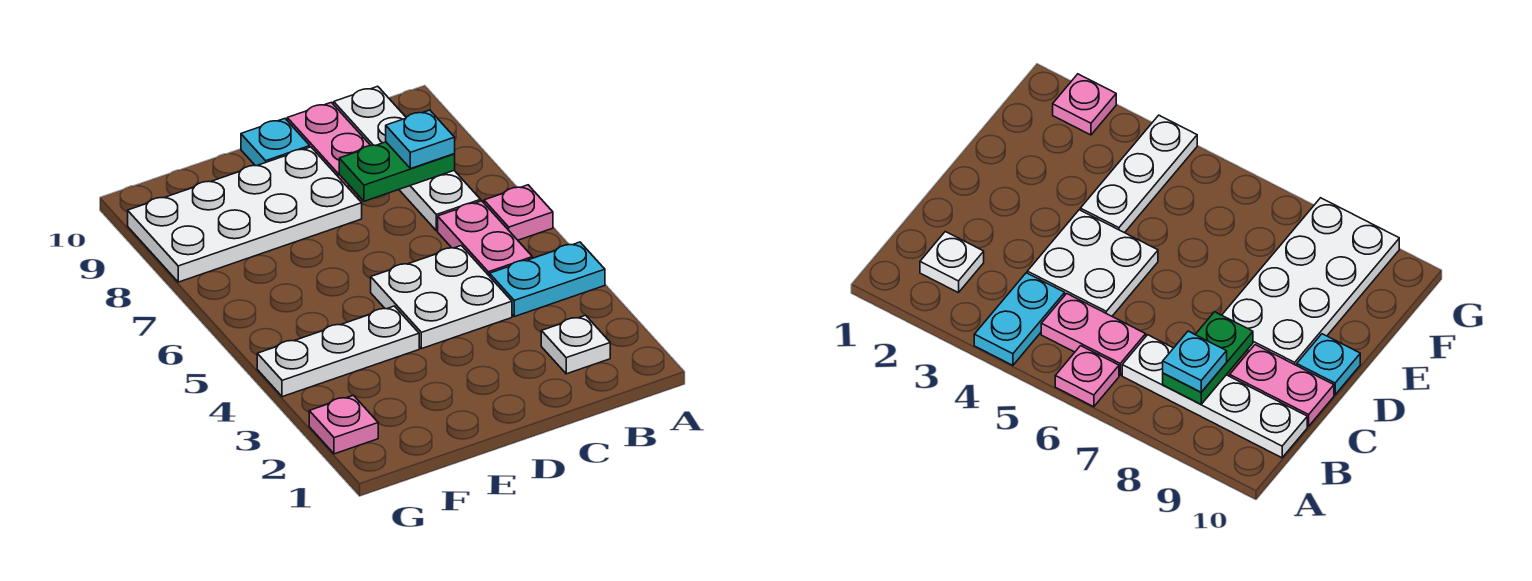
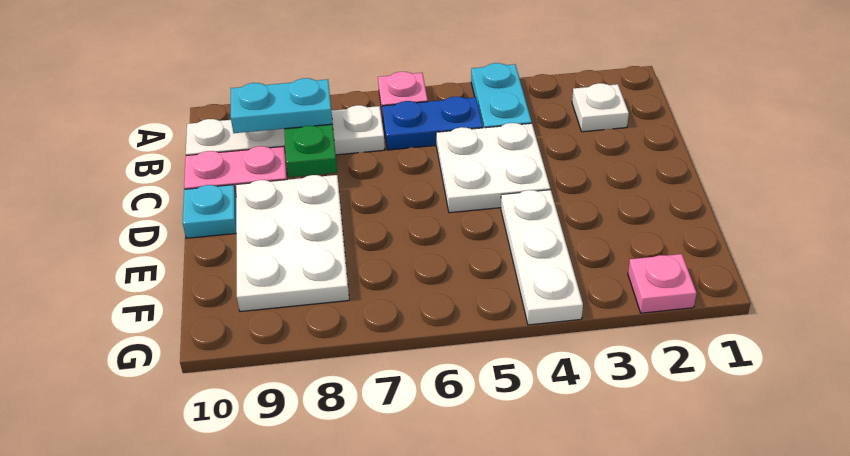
pink plate B5:B6 level 1 -> blue plate B5:B6 level 1
cyan plate B8 level 3 -> cyan plate B8:B9 level 3
white plate D8:G9 level 1 -> white plate D8:F9 level 1

